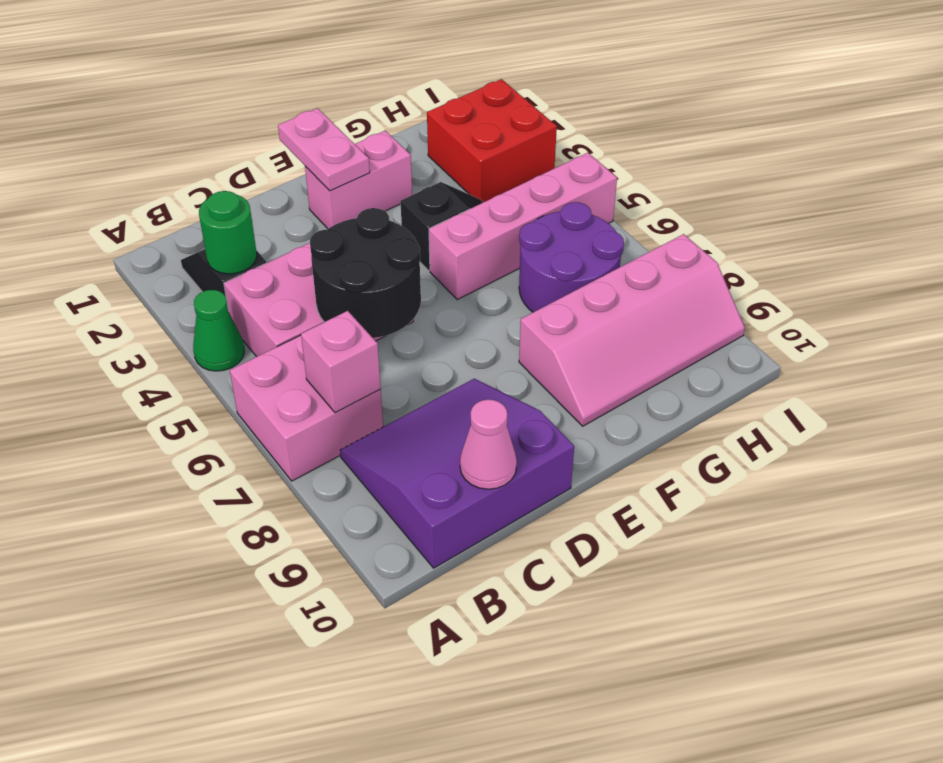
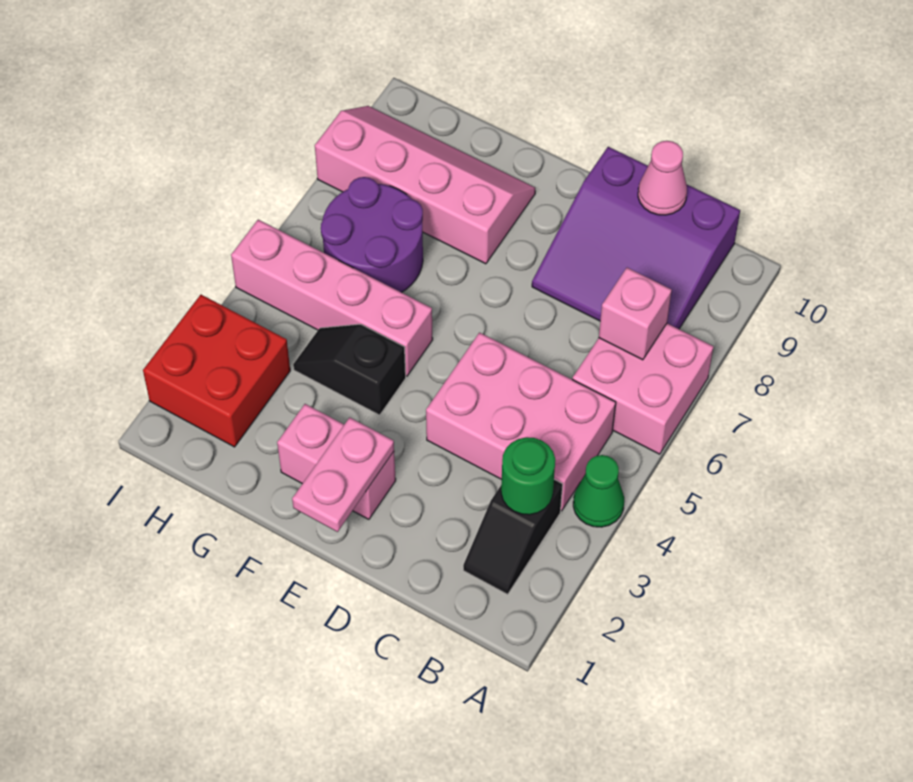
black round brick C5:D6 level 2 -> none

